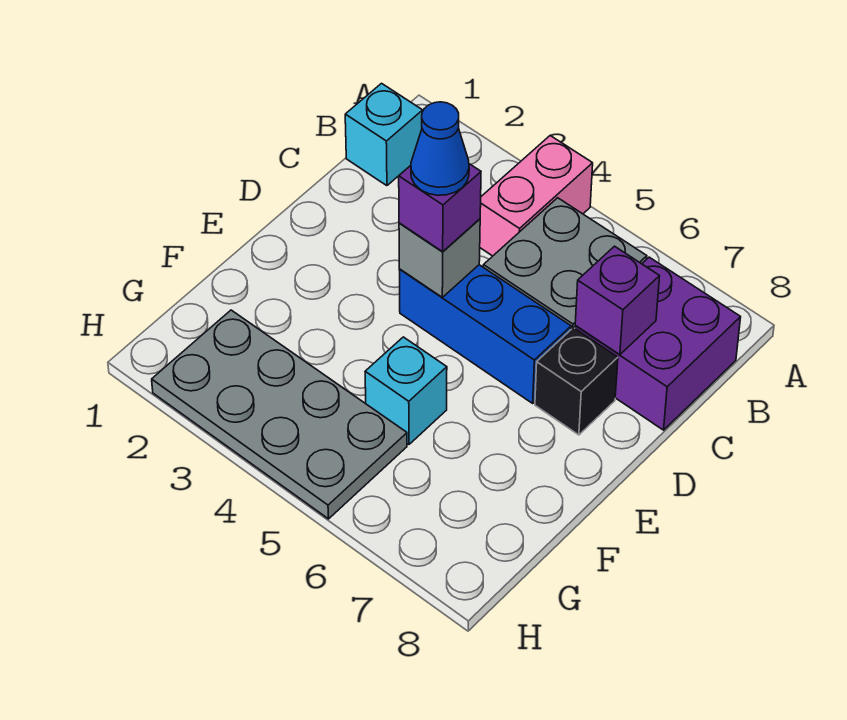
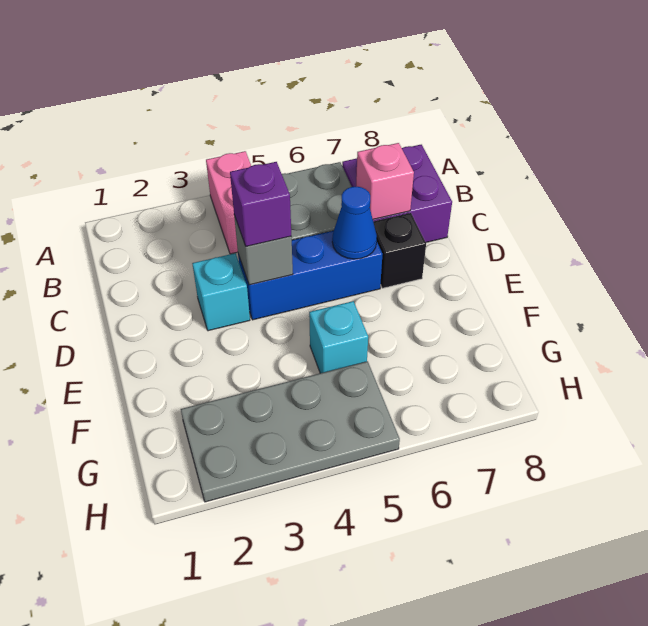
cyan brick B1 level 1 -> cyan brick D3 level 1
purple brick C7 level 2 -> pink brick C7 level 2
blue cone D4 level 4 -> blue cone D6 level 2

